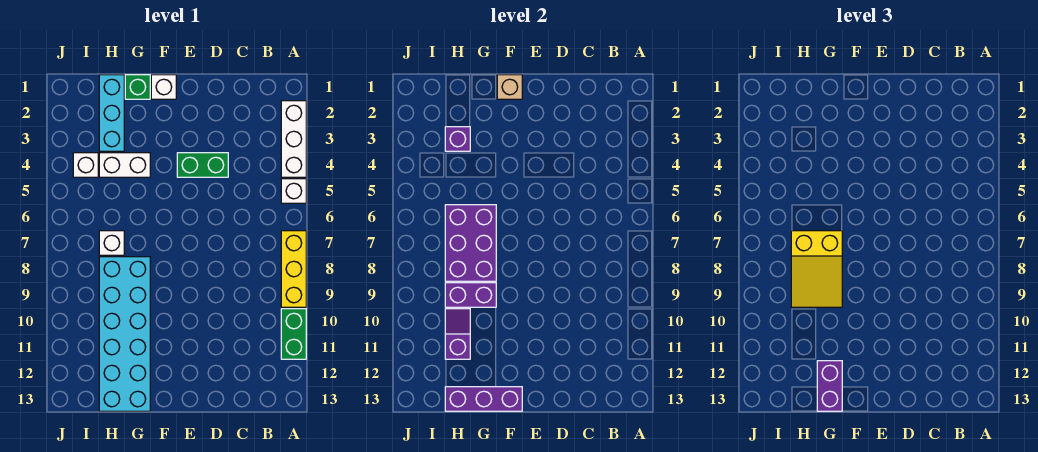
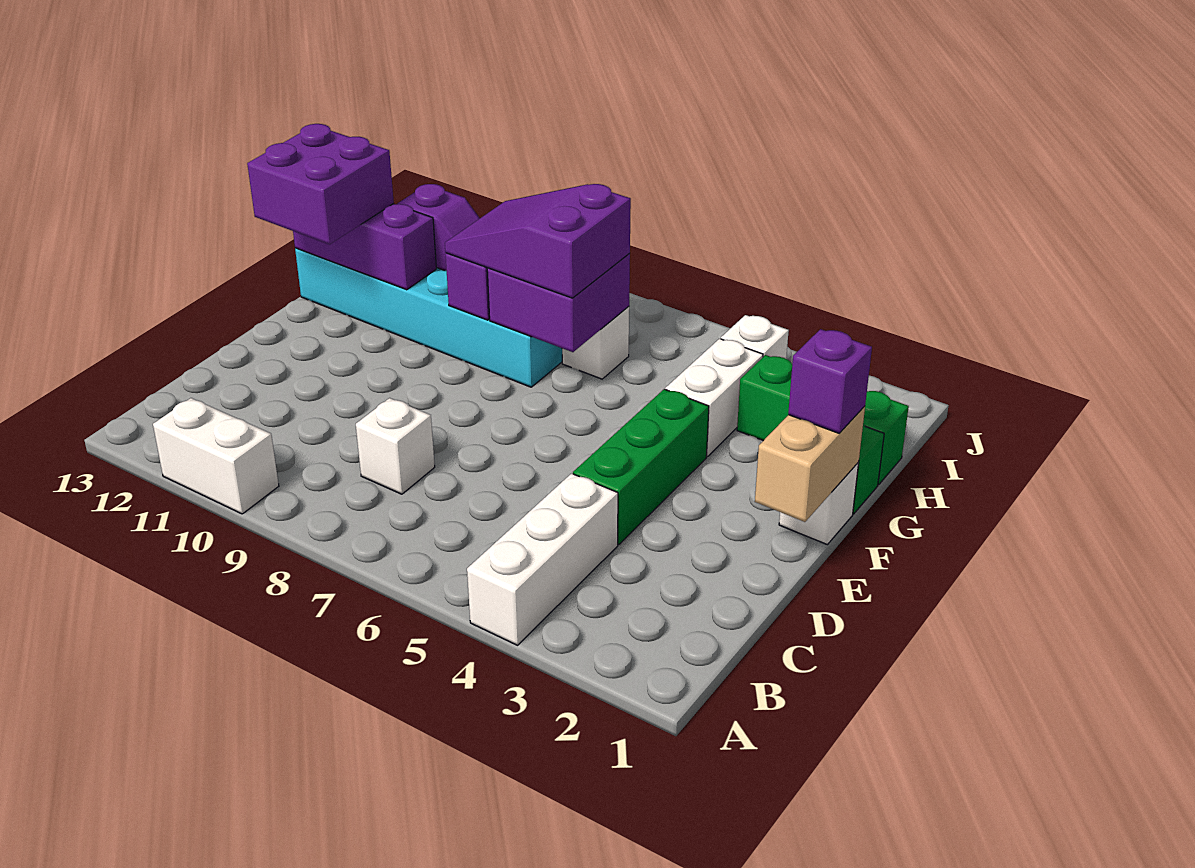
white brick A2:A4 level 1 -> white brick A4:C4 level 1
white brick A5 level 1 -> white brick C8 level 1
yellow brick A7:A9 level 1 -> none
green brick A10:A11 level 1 -> white brick A10:A11 level 1
green brick D4:E4 level 1 -> green brick D4:F4 level 1
tan brick F1 level 2 -> tan brick E1:F1 level 2
purple brick F13:H13 level 2 -> purple brick G11:G13 level 2
purple brick G6:H8 level 2 -> purple brick G7:H8 level 2
yellow slope G7:H9 level 3 top 7 -> purple slope G7:H9 level 3 top 7
purple brick G12:G13 level 3 -> purple brick F12:G13 level 3
cyan brick H1:H3 level 1 -> green brick H1:H3 level 1
purple brick H3 level 2 -> purple brick F1 level 3

